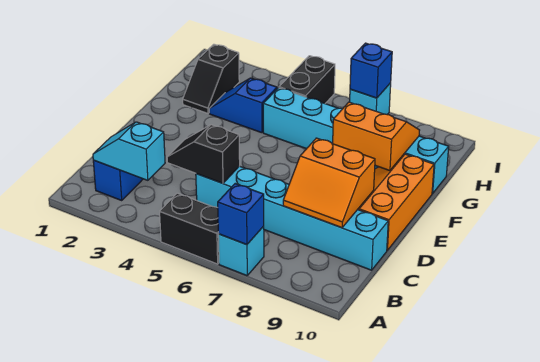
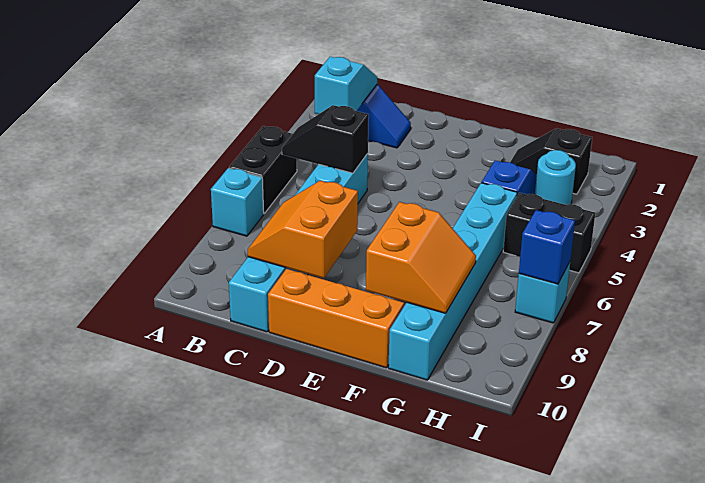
blue brick A7 level 2 -> none
black slope C4:C5 level 2 top 5 -> black slope B5:C5 level 2 top C
none -> cyan round brick H3 level 1

